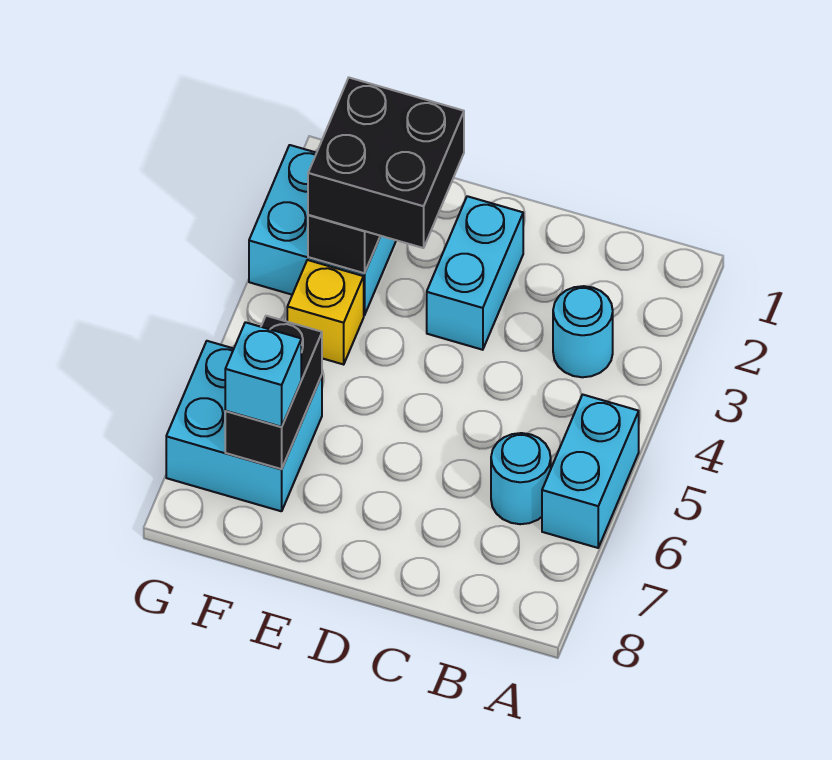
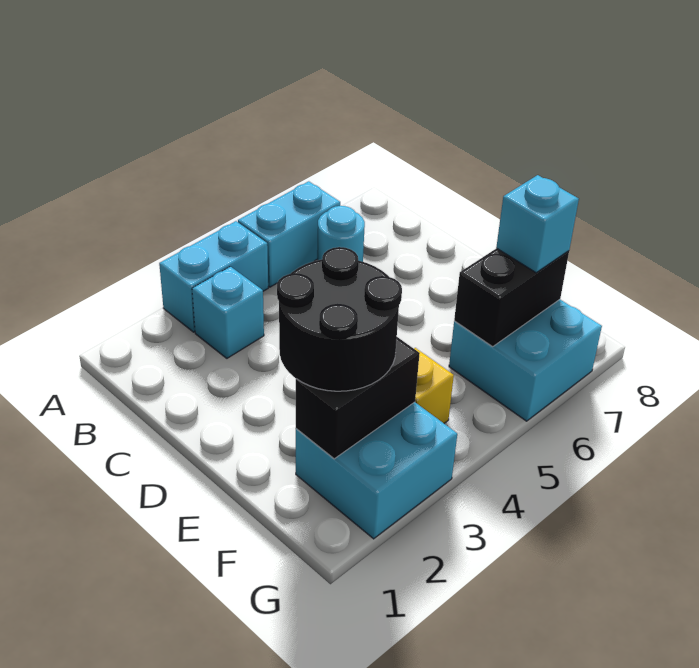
cyan round brick B3 level 1 -> cyan brick B3 level 1
cyan brick D2:D3 level 1 -> cyan brick A3:A4 level 1
black brick E2:F3 level 3 -> black round brick E2:F3 level 3

